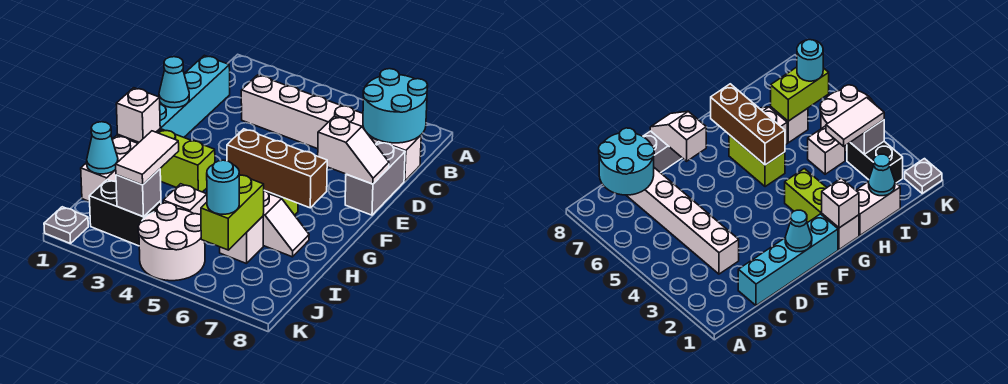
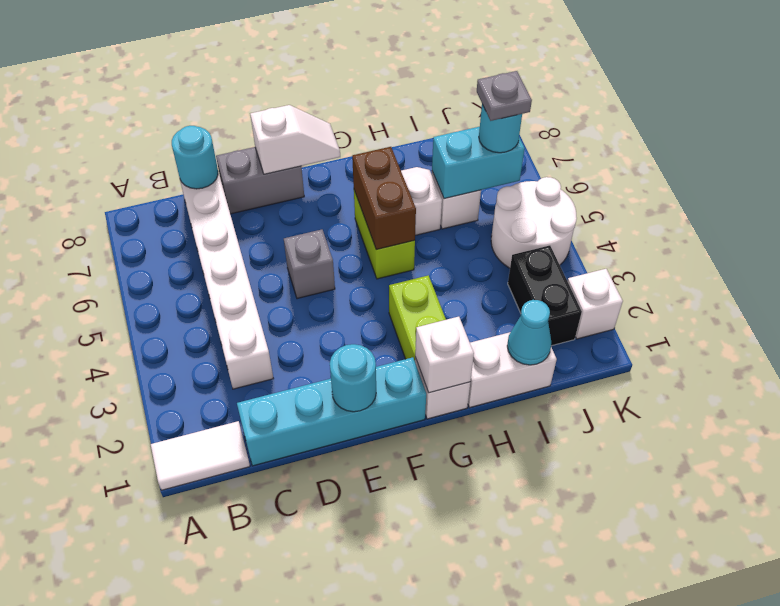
cyan round brick B7:C8 level 2 -> cyan round brick C8 level 2
cyan cone E1 level 2 -> cyan round brick E1 level 2
white slope E7:E8 level 2 top 7 -> white slope E8:F8 level 2 top E
brown brick G5:G7 level 2 -> brown brick G5:G6 level 2
white tile I3:J3 level 3 -> white tile A1:B1 level 1
white brick I4 level 1 -> white brick K2 level 1
lime brick I6:J6 level 2 -> cyan brick I6:J6 level 2
grey brick J3 level 2 -> grey brick E5 level 1
grey plate K1 level 1 -> grey plate J6 level 4

